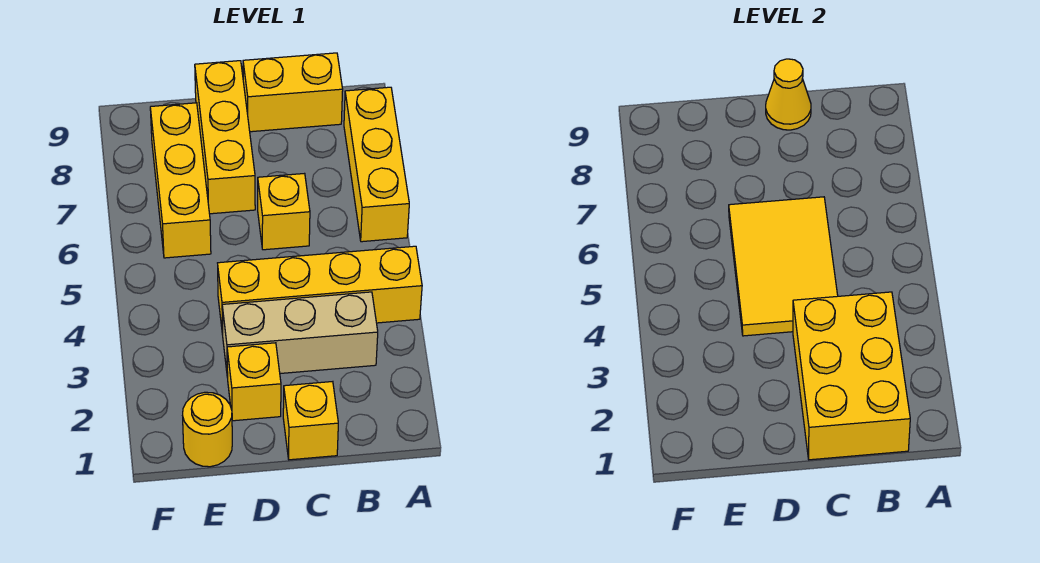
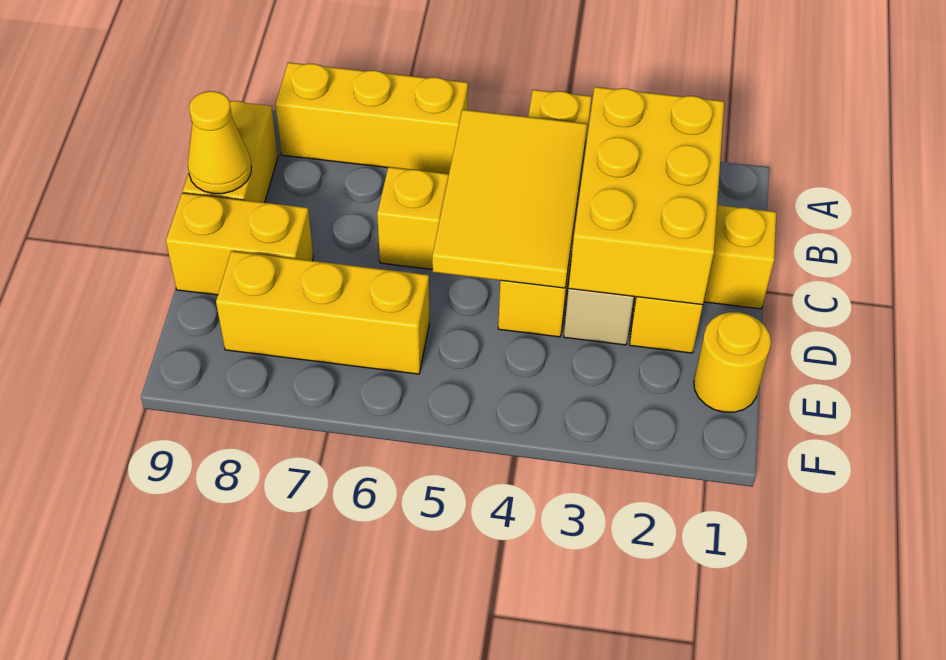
yellow brick B1:C3 level 2 -> yellow brick B2:D3 level 2
yellow tile C4:D6 level 2 -> yellow tile B4:D5 level 2
yellow brick D7:D9 level 1 -> yellow brick D8:D9 level 1

